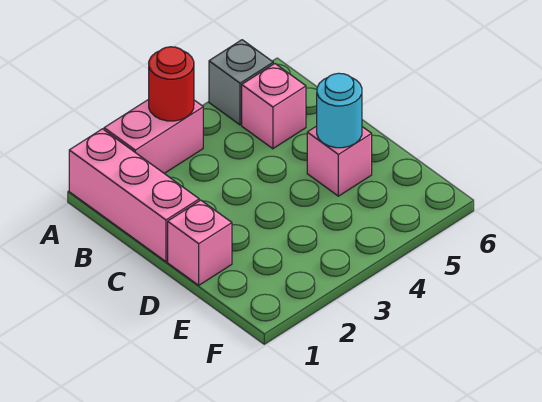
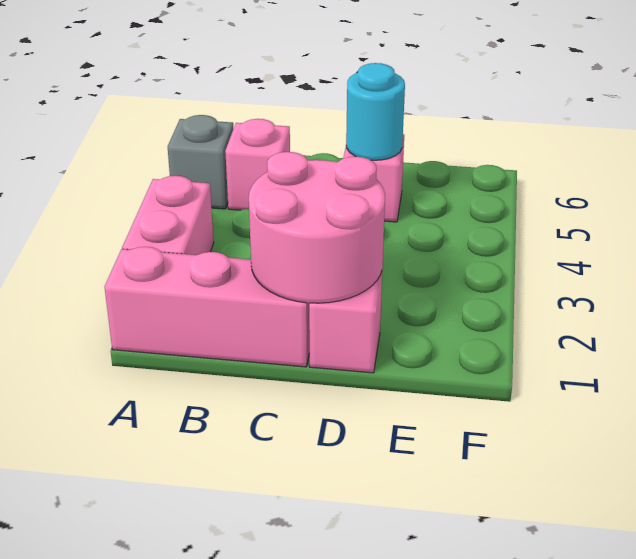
red round brick A3 level 2 -> none
none -> pink round brick C1:D2 level 2

